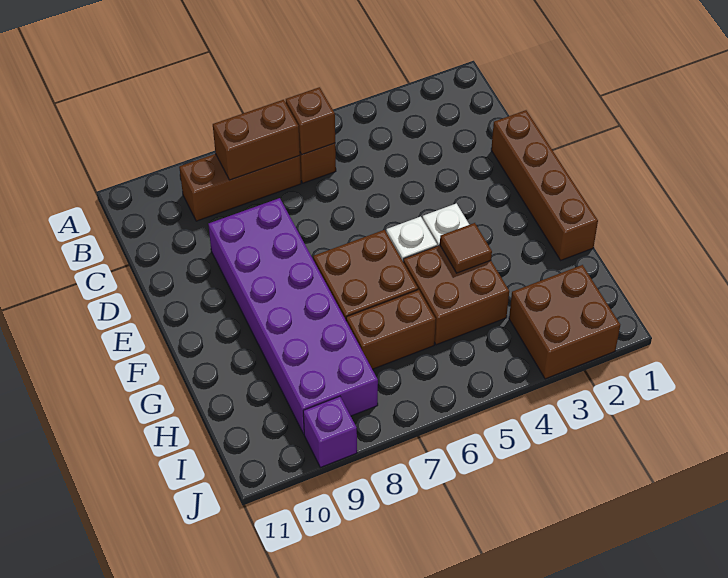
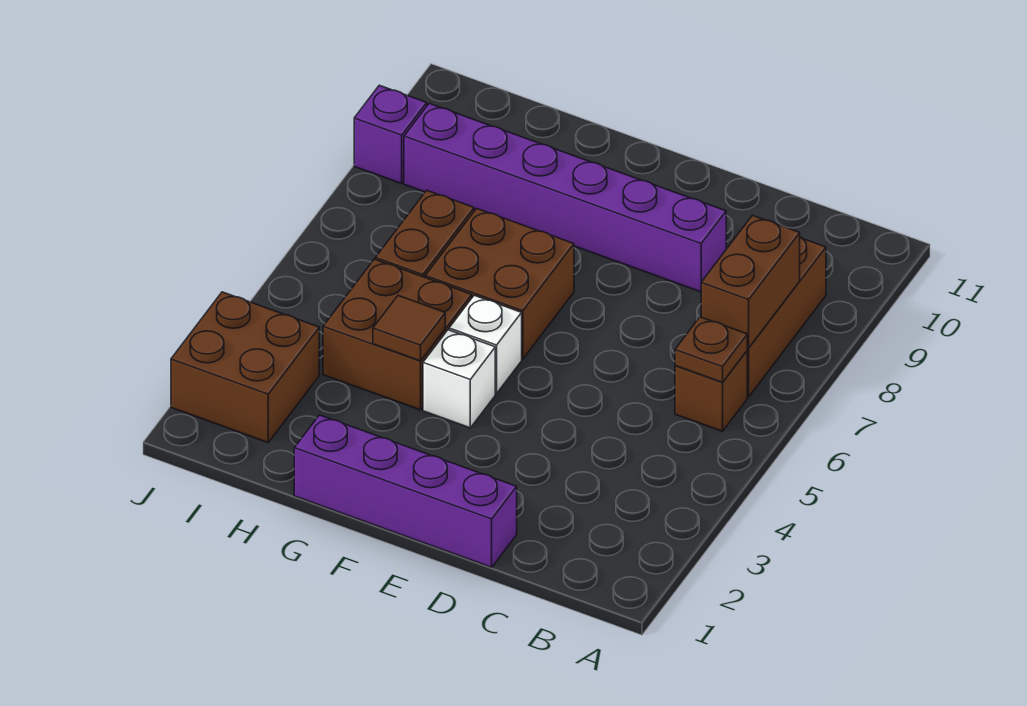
brown brick B6 level 2 -> brown plate B6 level 2
brown brick D1:G1 level 1 -> purple brick D1:G1 level 1
purple brick D8:I9 level 1 -> purple brick D9:I9 level 1

